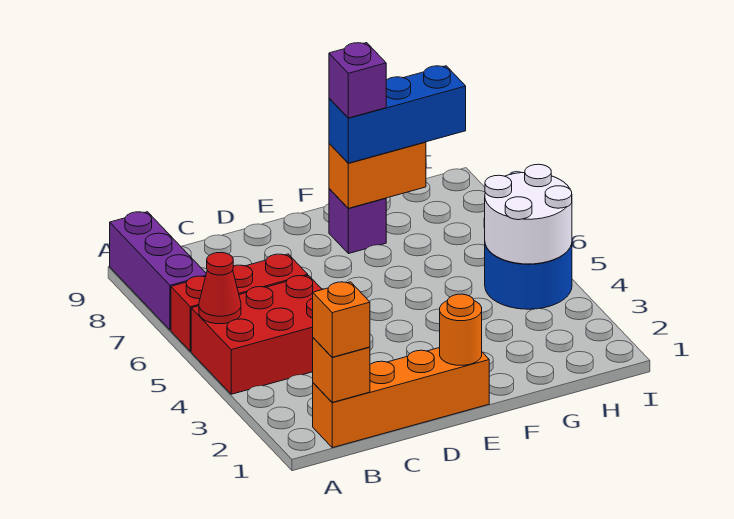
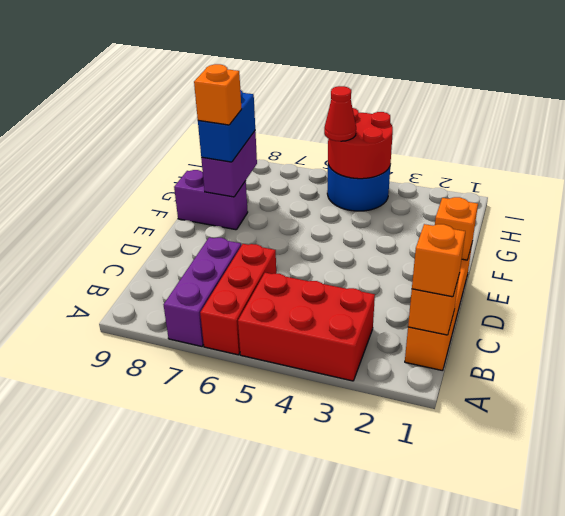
red brick A4:C5 level 1 -> red brick A3:B5 level 1
red cone A5 level 2 -> red cone H5 level 3
purple brick A7:A9 level 1 -> purple brick A7:C7 level 1
orange round brick E1 level 2 -> orange brick E1 level 2
purple brick F8 level 1 -> purple brick F8:F9 level 1
orange brick F8:G8 level 2 -> purple brick F8:G8 level 2
blue brick F8:H8 level 3 -> blue brick F8:G8 level 3
purple brick F8 level 4 -> orange brick F8 level 4
white round brick H4:I5 level 2 -> red round brick H4:I5 level 2

